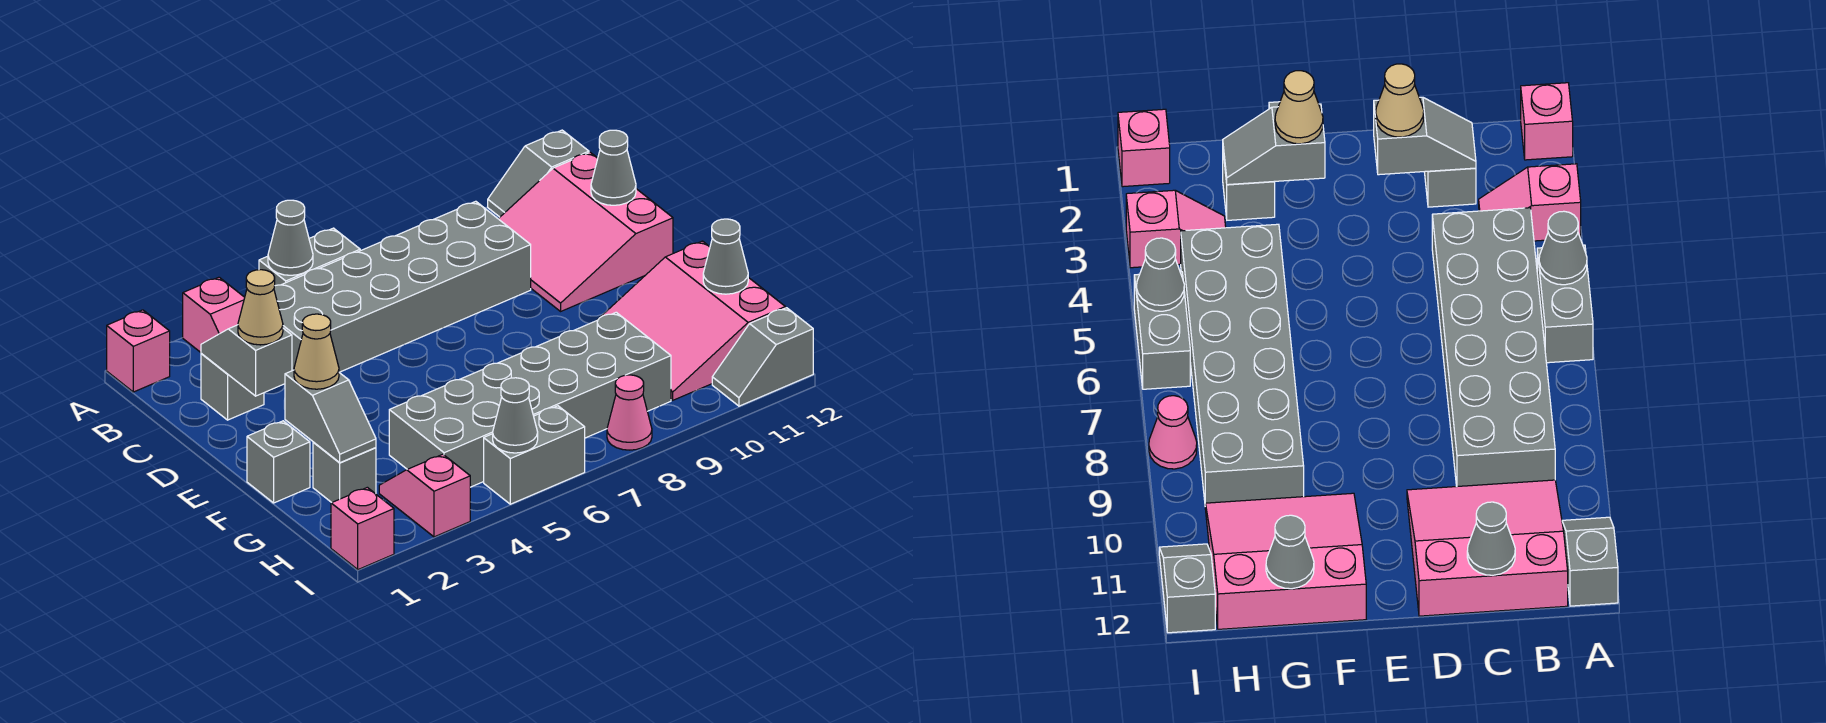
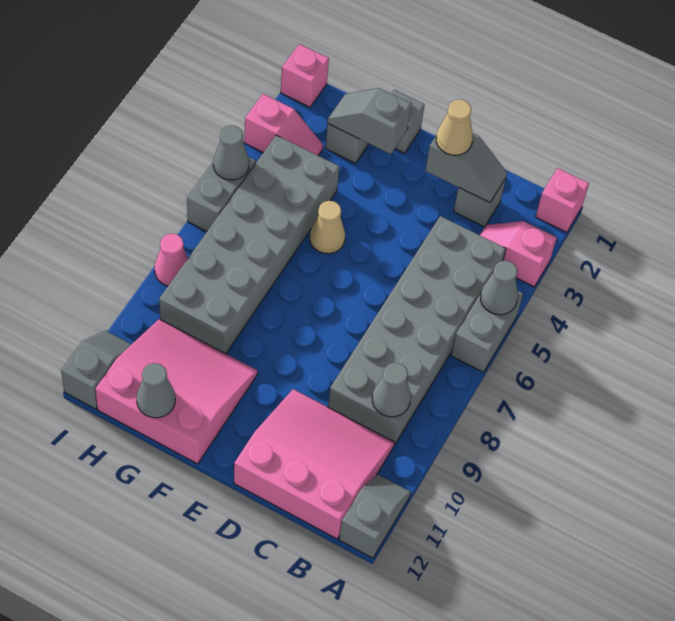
grey cone C12 level 2 -> grey cone B9 level 2
tan cone F2 level 3 -> tan cone F5 level 1

